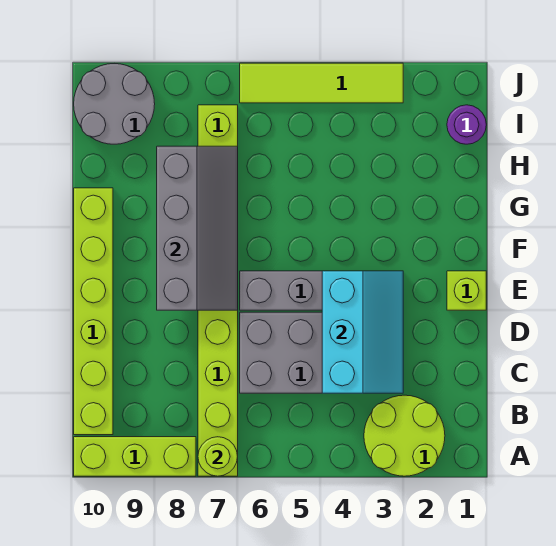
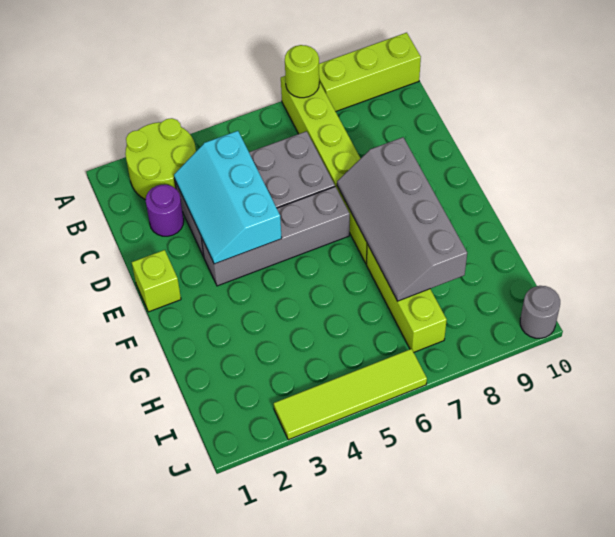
lime brick B10:G10 level 1 -> none
purple round brick I1 level 1 -> purple round brick C2 level 1
grey round brick I9:J10 level 1 -> grey round brick J10 level 1

